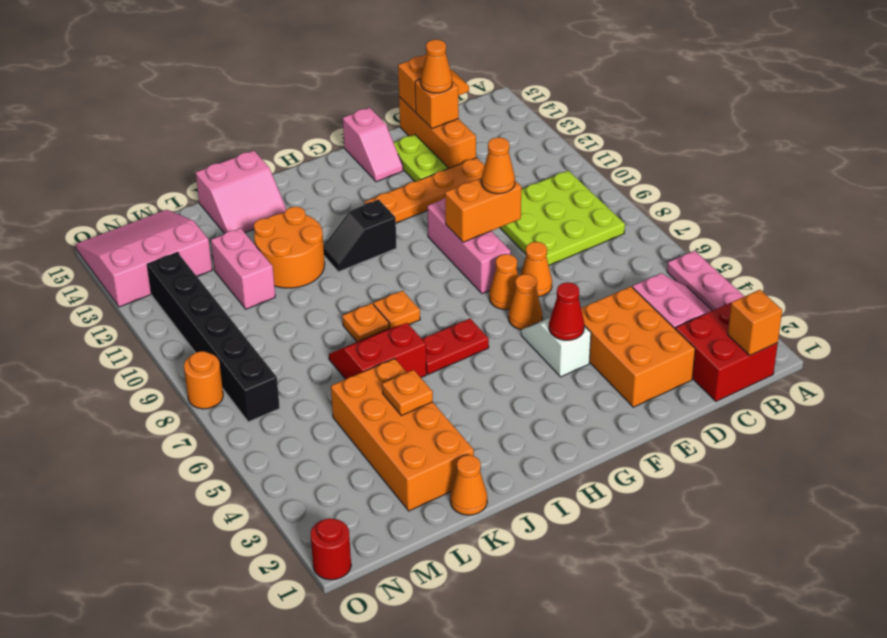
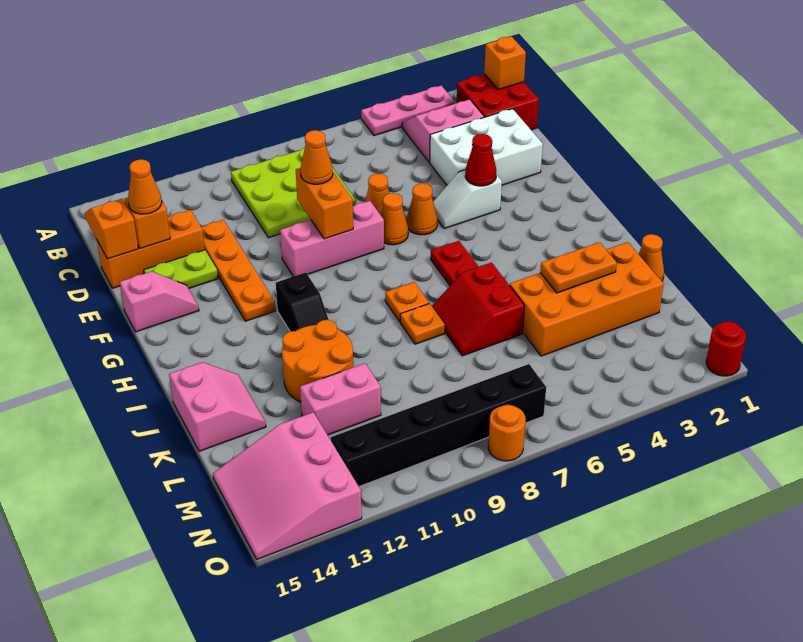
orange brick D2:E4 level 1 -> white brick D2:E4 level 1
orange plate K4 level 2 -> orange plate K3:K4 level 2

